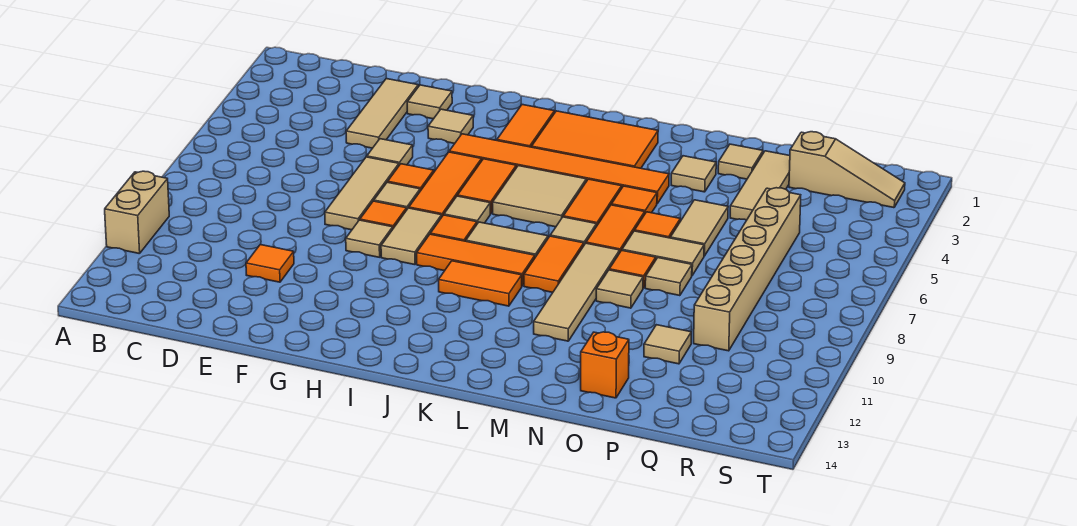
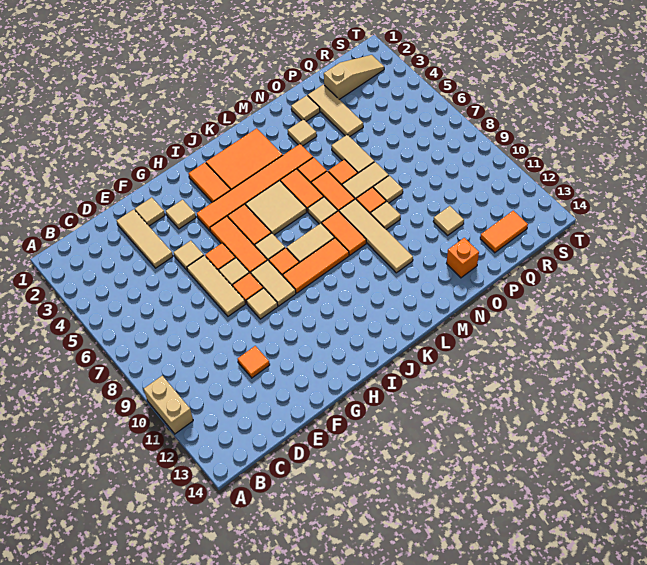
orange tile J10:K10 level 1 -> orange tile Q13:R13 level 1
tan brick Q5:Q10 level 1 -> none

